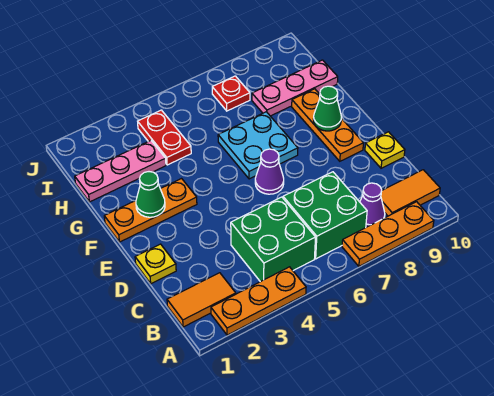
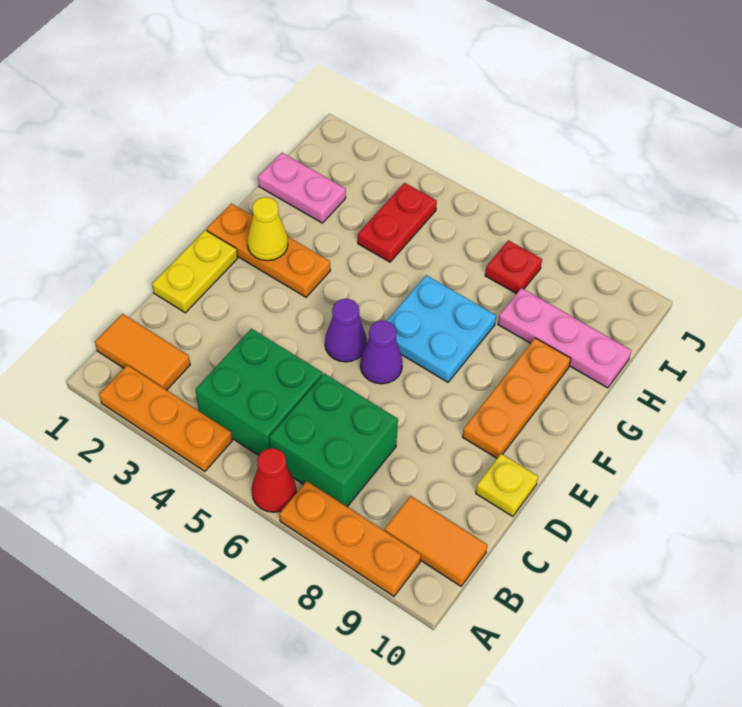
none -> red cone A6 level 1
purple cone B8 level 1 -> purple cone E5 level 1
yellow plate D1 level 1 -> yellow plate D1:E1 level 1
green cone F2 level 2 -> yellow cone F2 level 2
green cone F9 level 2 -> none
pink plate H1:H3 level 1 -> pink plate H1:H2 level 1

